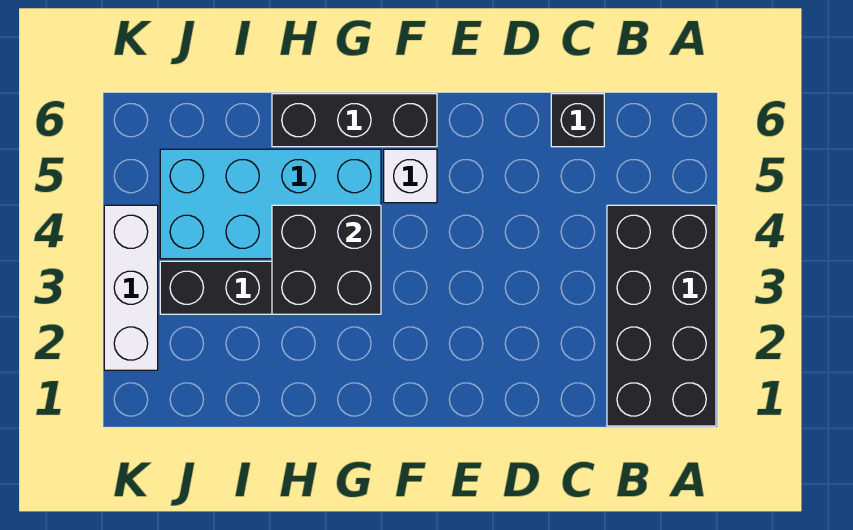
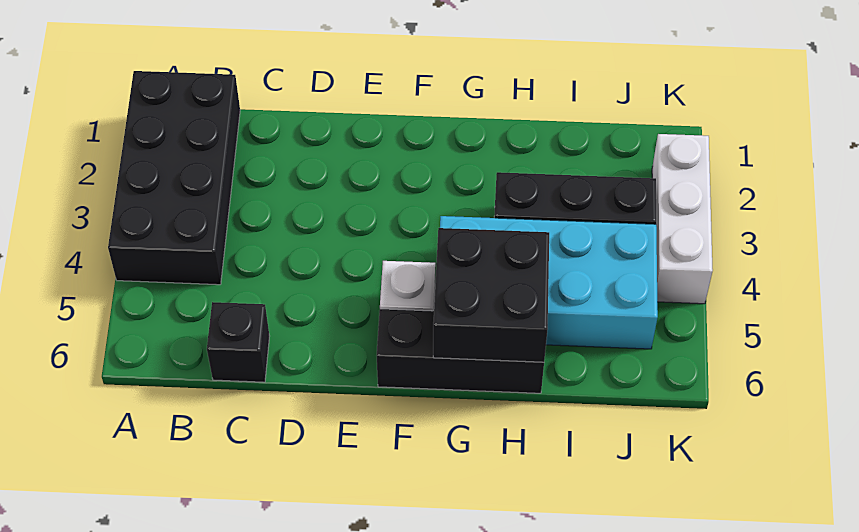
black brick G3:H4 level 2 -> black brick G5:H6 level 2

